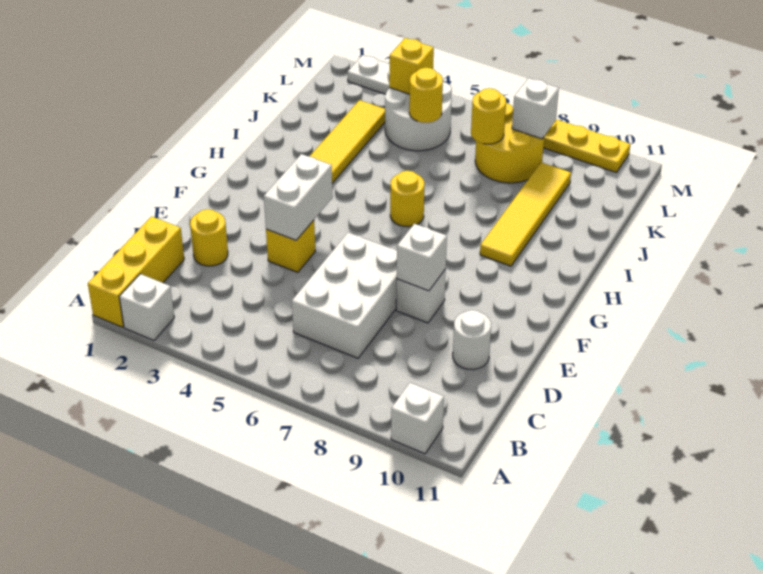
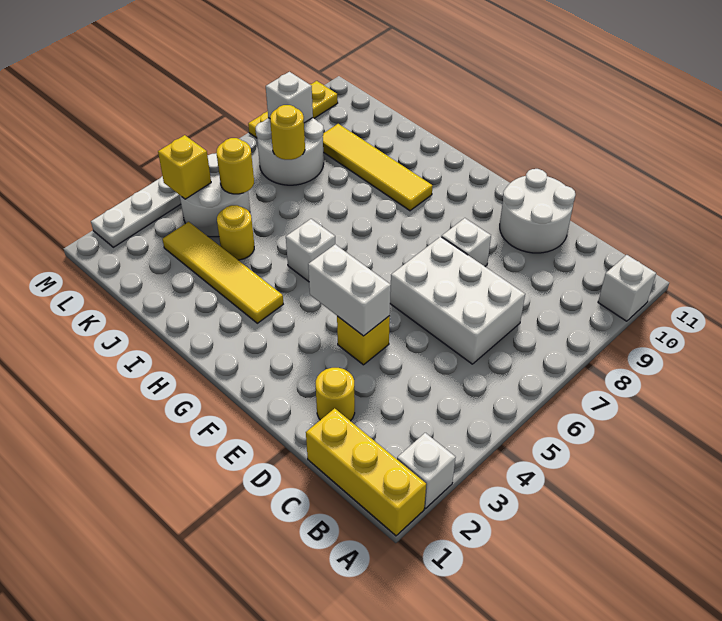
white round brick D10 level 1 -> white round brick D10:E11 level 1
white brick E8 level 2 -> white brick H5 level 1
yellow round brick H6 level 1 -> yellow round brick J4 level 1
yellow round brick K7:L8 level 1 -> white round brick K7:L8 level 1

